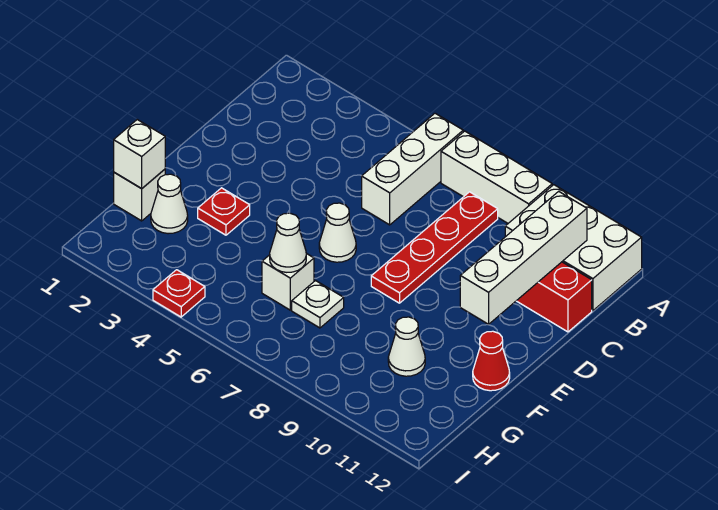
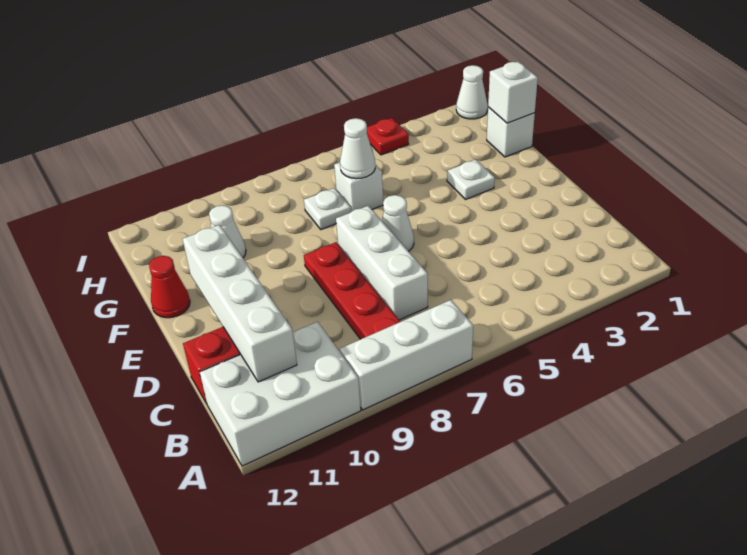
white brick A6:C6 level 1 -> white brick C7:E7 level 1
red plate F3 level 1 -> white plate F3 level 1
white cone G2 level 1 -> white cone I1 level 1

